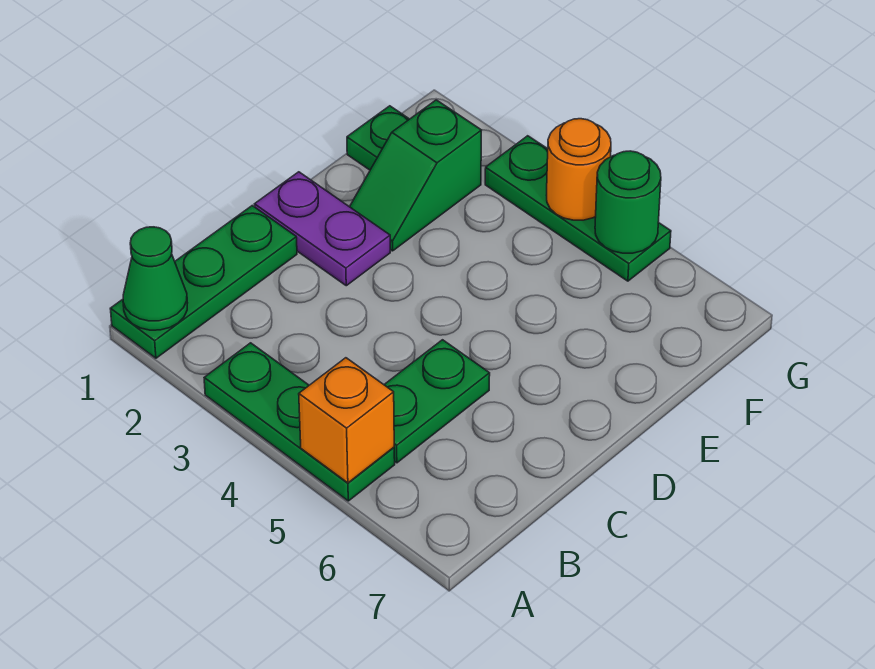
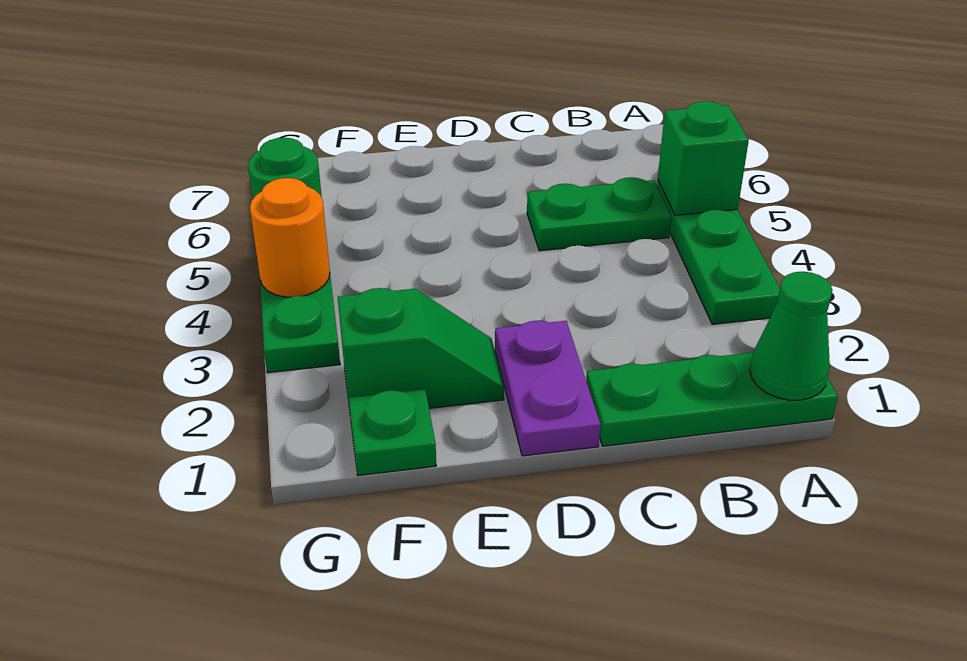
orange brick A5 level 2 -> green brick A5 level 2

